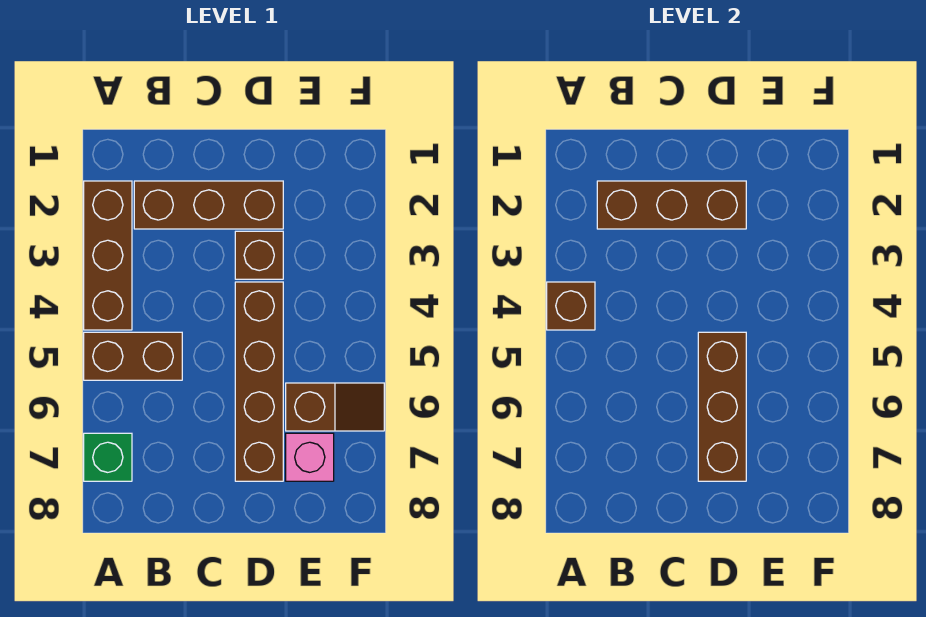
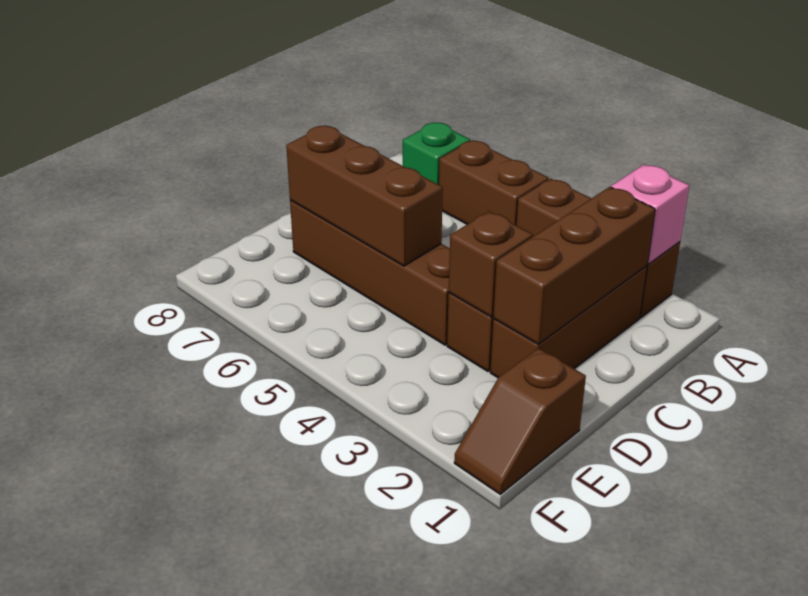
brown brick A4 level 2 -> brown brick D3 level 2
brown brick A5:B5 level 1 -> brown brick A5:A6 level 1
brown slope E6:F6 level 1 top E -> brown slope E1:F1 level 1 top E
pink brick E7 level 1 -> pink brick A2 level 2

